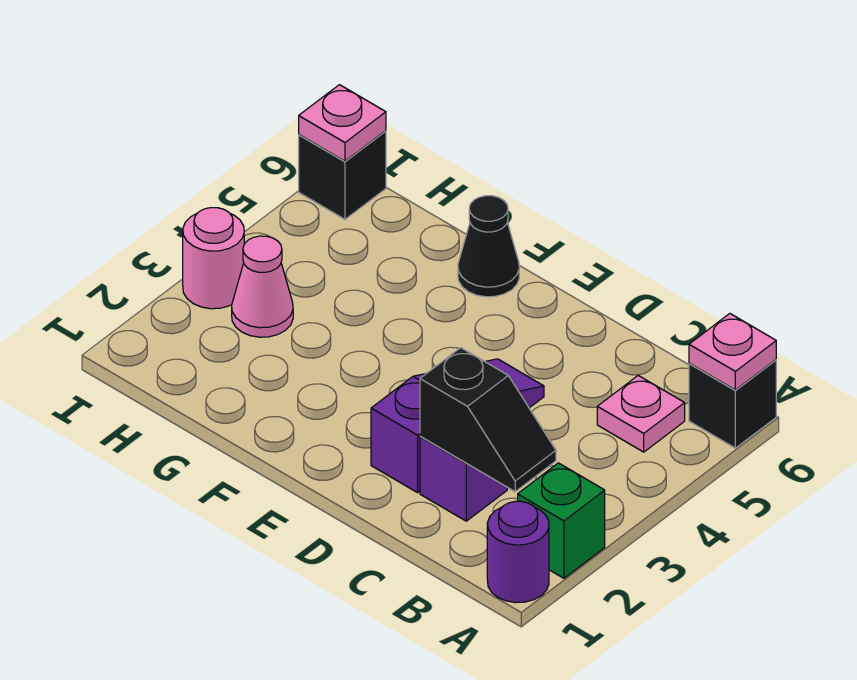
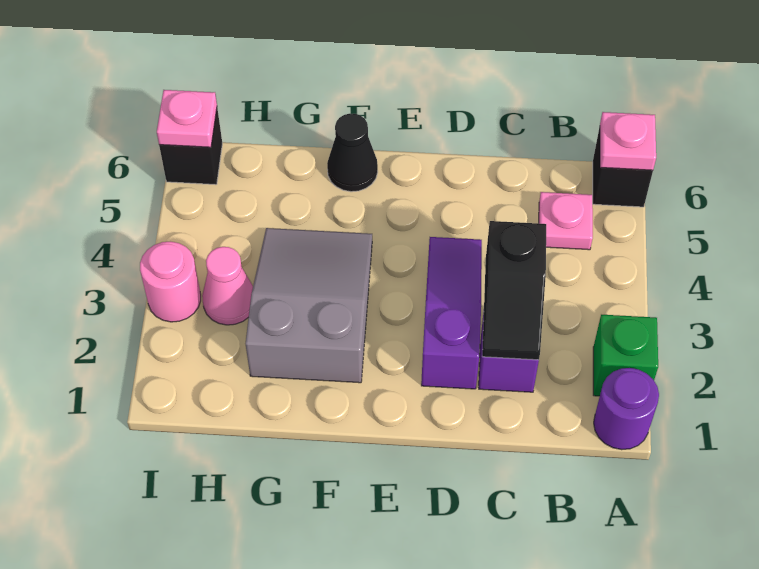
black slope B2:C2 level 2 top C -> black slope C2:C3 level 2 top 3
none -> grey slope F2:G4 level 1 top 2

